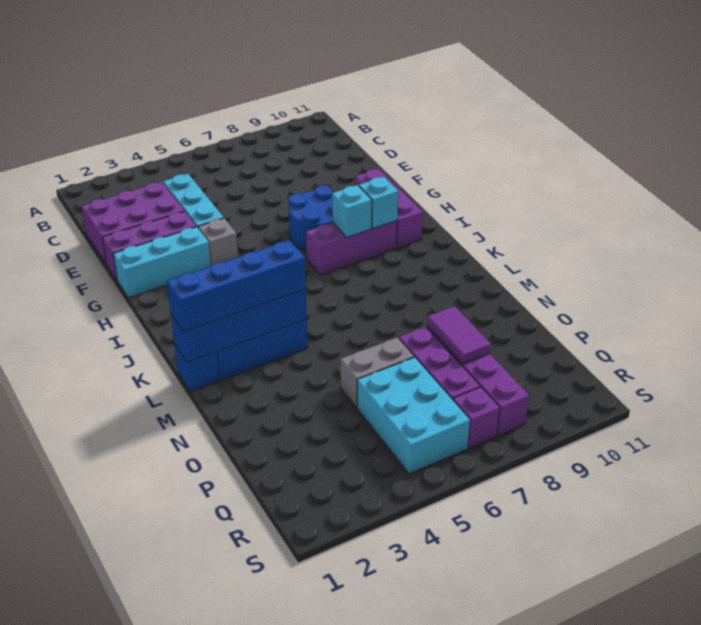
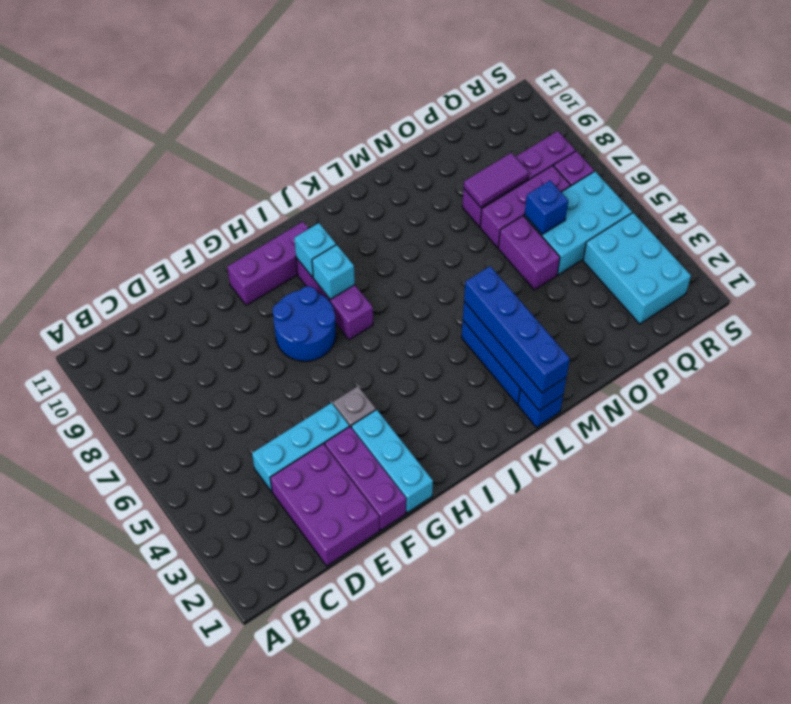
grey brick O5:O6 level 1 -> purple brick O5:O6 level 1
none -> blue brick P6 level 2
none -> cyan brick Q2:R4 level 1

